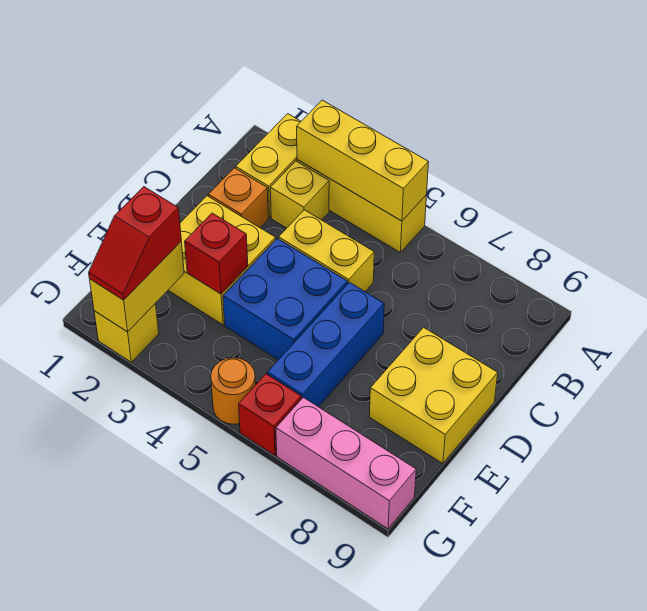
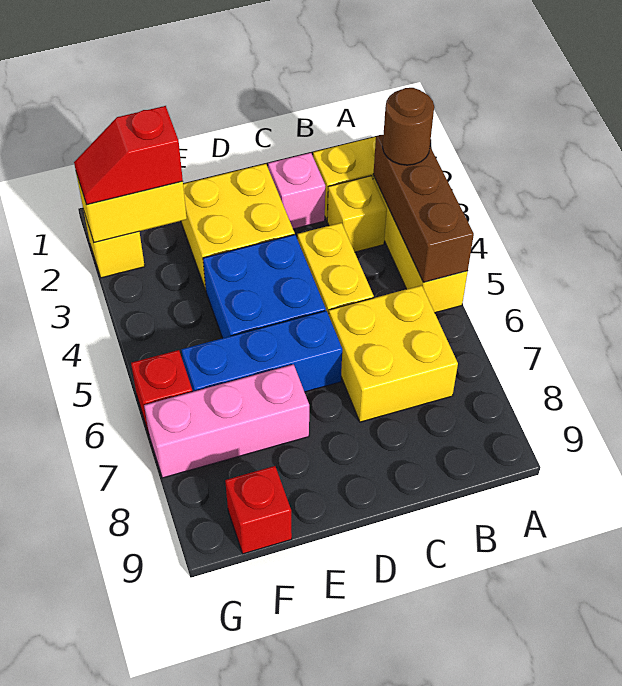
yellow brick A3:A5 level 2 -> brown brick A3:A5 level 2
none -> brown round brick A3 level 3
orange brick C2 level 1 -> pink brick C2 level 1
yellow brick D8:E9 level 1 -> yellow brick B6:C7 level 1
red brick E3 level 2 -> red brick F9 level 1
orange round brick G5 level 1 -> none
pink brick G7:G9 level 1 -> pink brick E7:G7 level 1

